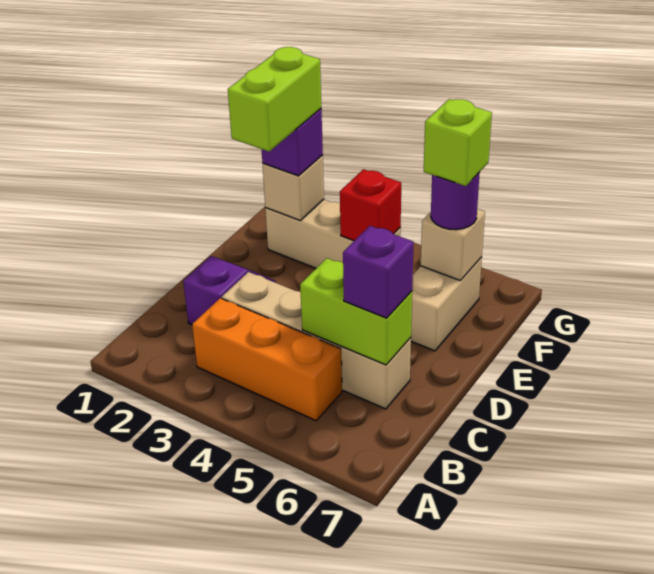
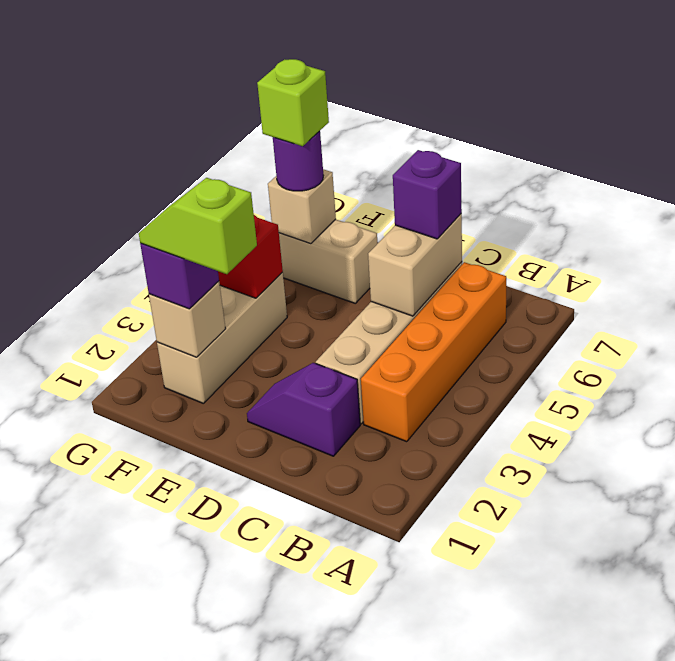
orange brick B3:B5 level 1 -> orange brick B3:B6 level 1
lime brick C5:C6 level 2 -> tan brick C5:C6 level 2
lime brick E2:F2 level 4 -> lime slope E2:F2 level 4 top E

